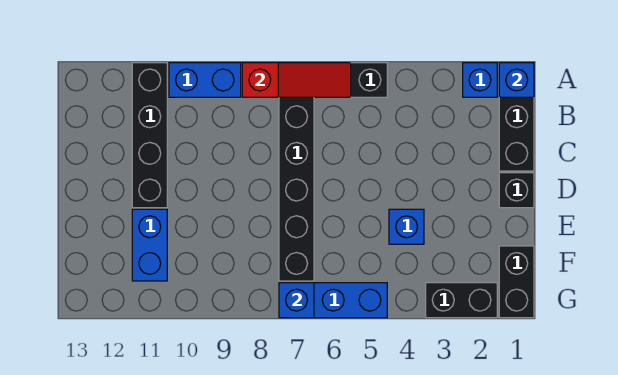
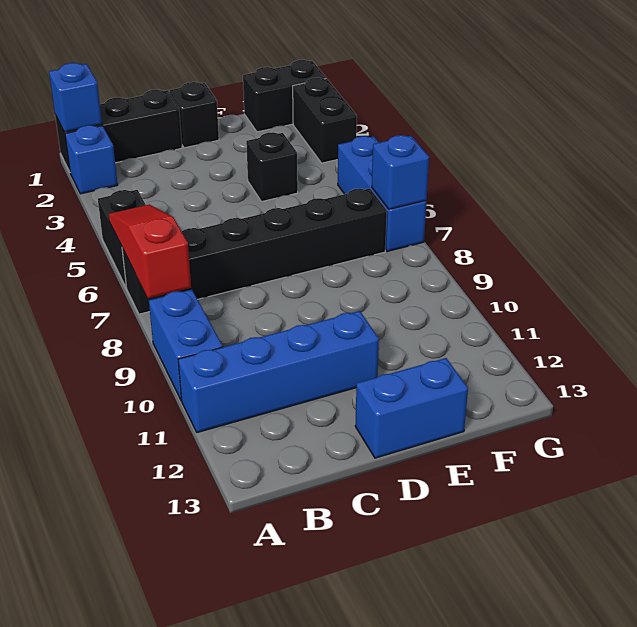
black brick A11:D11 level 1 -> blue brick A11:D11 level 1
blue brick E4 level 1 -> black brick E4 level 1
blue brick E11:F11 level 1 -> blue brick D13:E13 level 1

